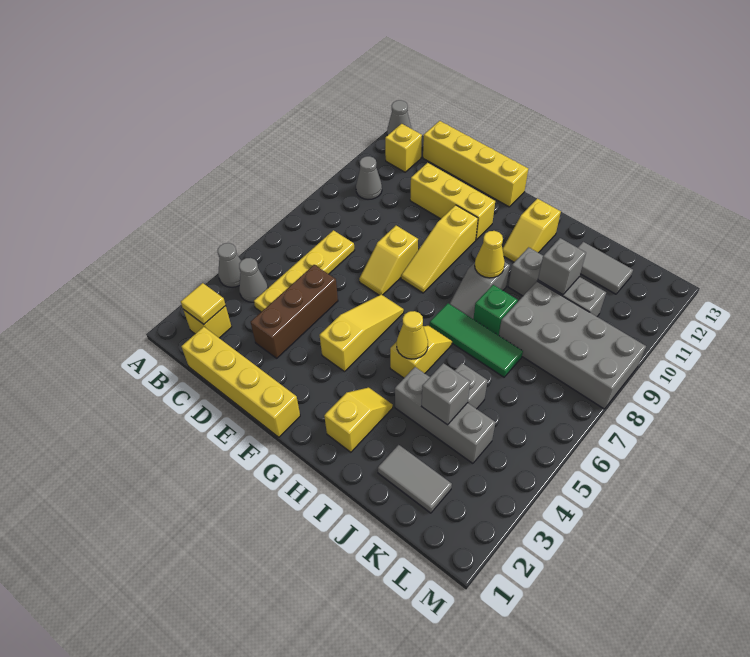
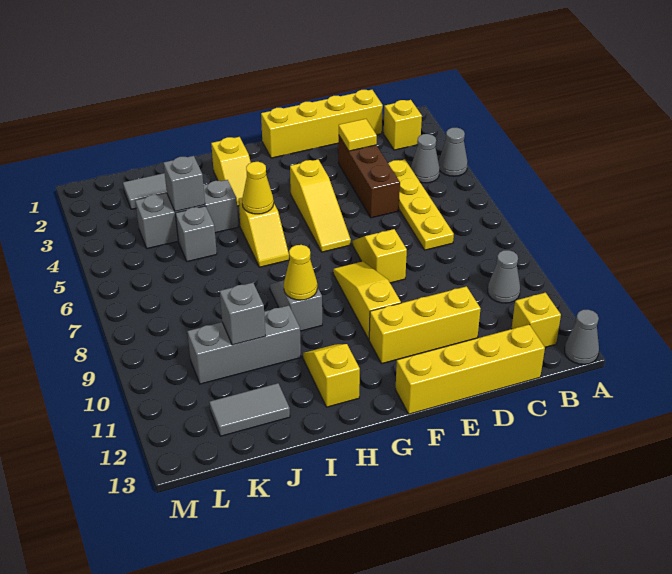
yellow tile B2 level 2 -> yellow tile D3 level 2
green tile H7:J7 level 1 -> none
green brick I8 level 1 -> none
grey brick J8:M9 level 1 -> none

